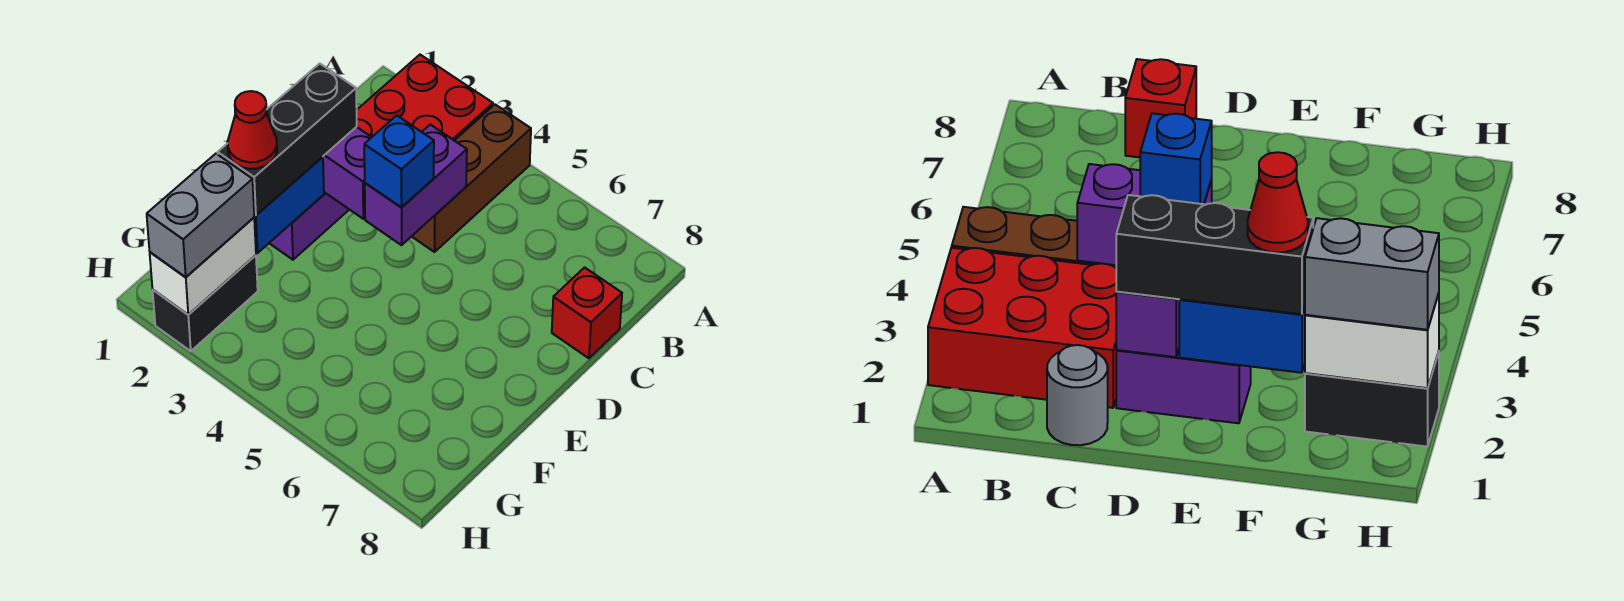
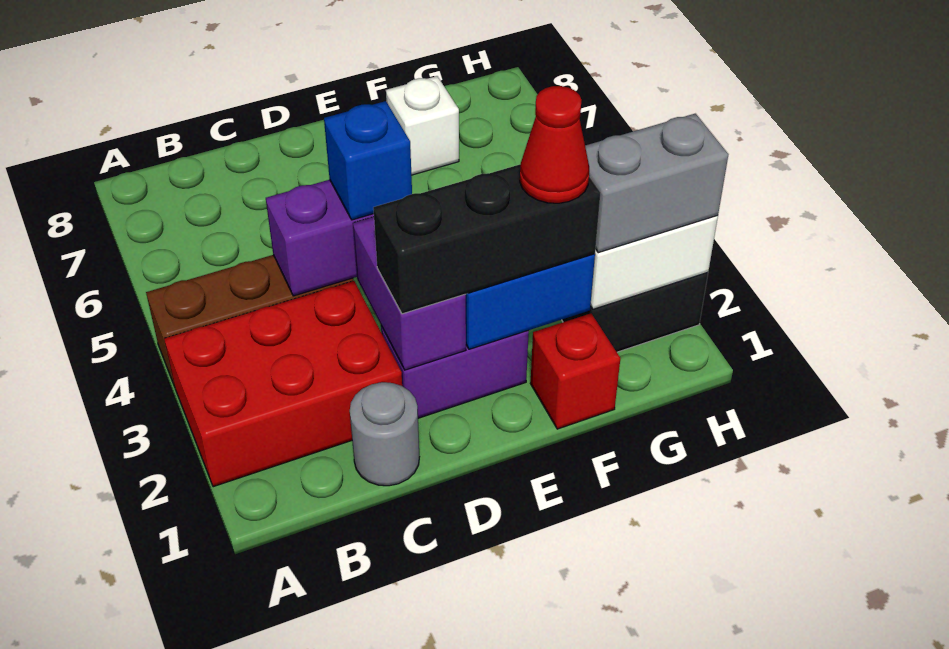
red brick C8 level 1 -> red brick F1 level 1
none -> white brick F7 level 1

